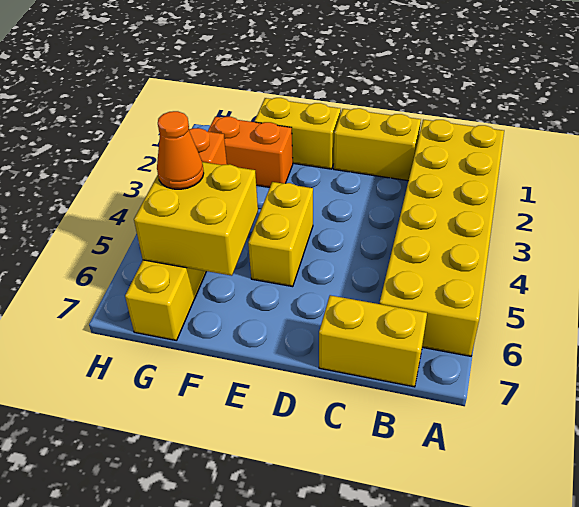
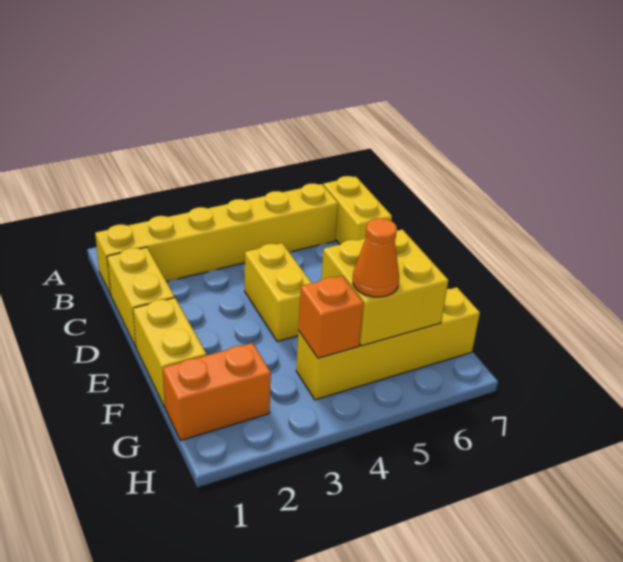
yellow brick A1:B6 level 1 -> yellow brick B1:B6 level 1
yellow brick E4:E5 level 1 -> yellow brick D4:E4 level 1
orange brick F2:G2 level 1 -> orange brick G1:G2 level 1

